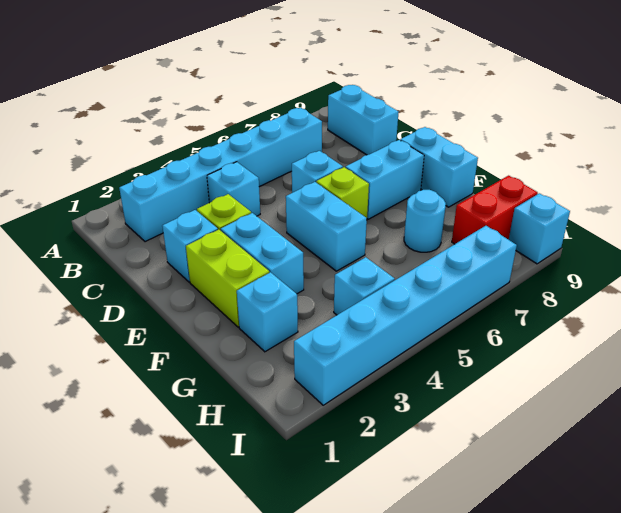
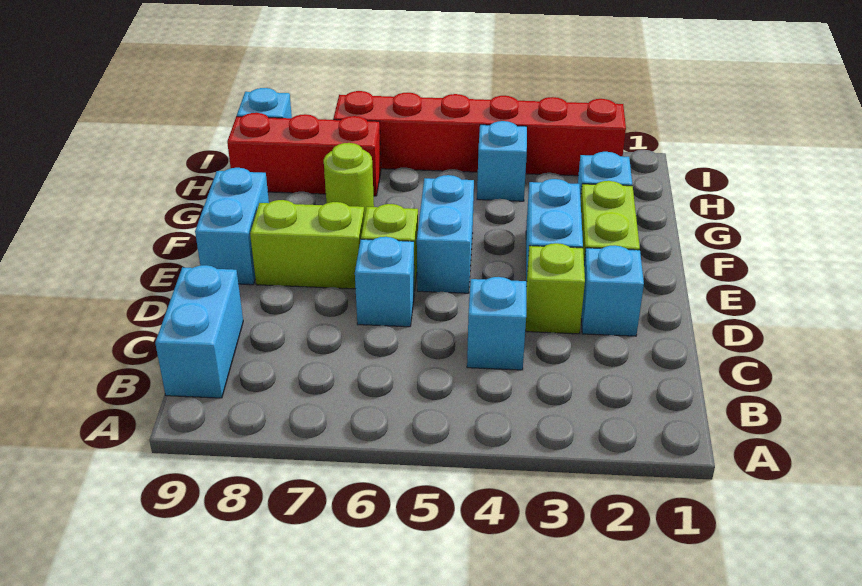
cyan brick B2:B7 level 1 -> none
cyan brick E7:E8 level 1 -> lime brick E7:E8 level 1
cyan round brick G7 level 1 -> lime round brick G7 level 1
red brick H8:H9 level 1 -> red brick H7:H9 level 1
cyan brick I2:I7 level 1 -> red brick I2:I7 level 1

